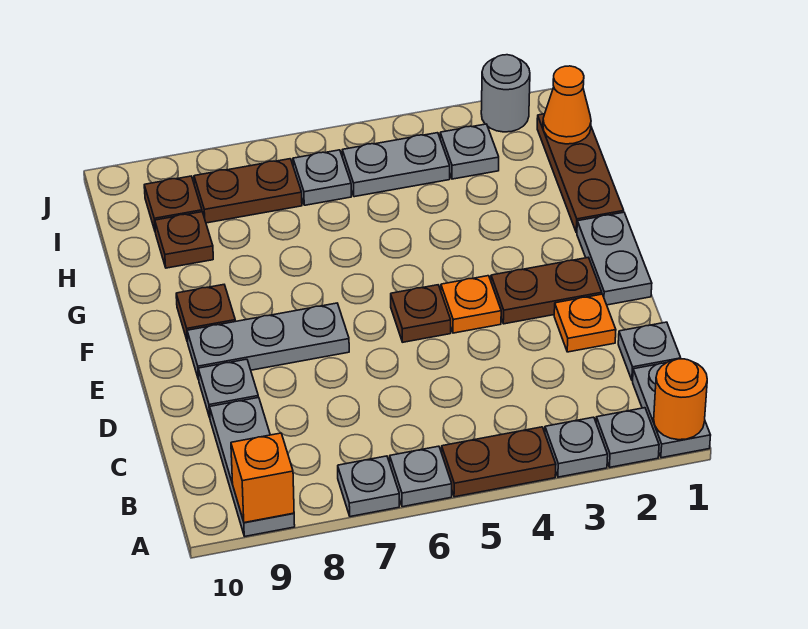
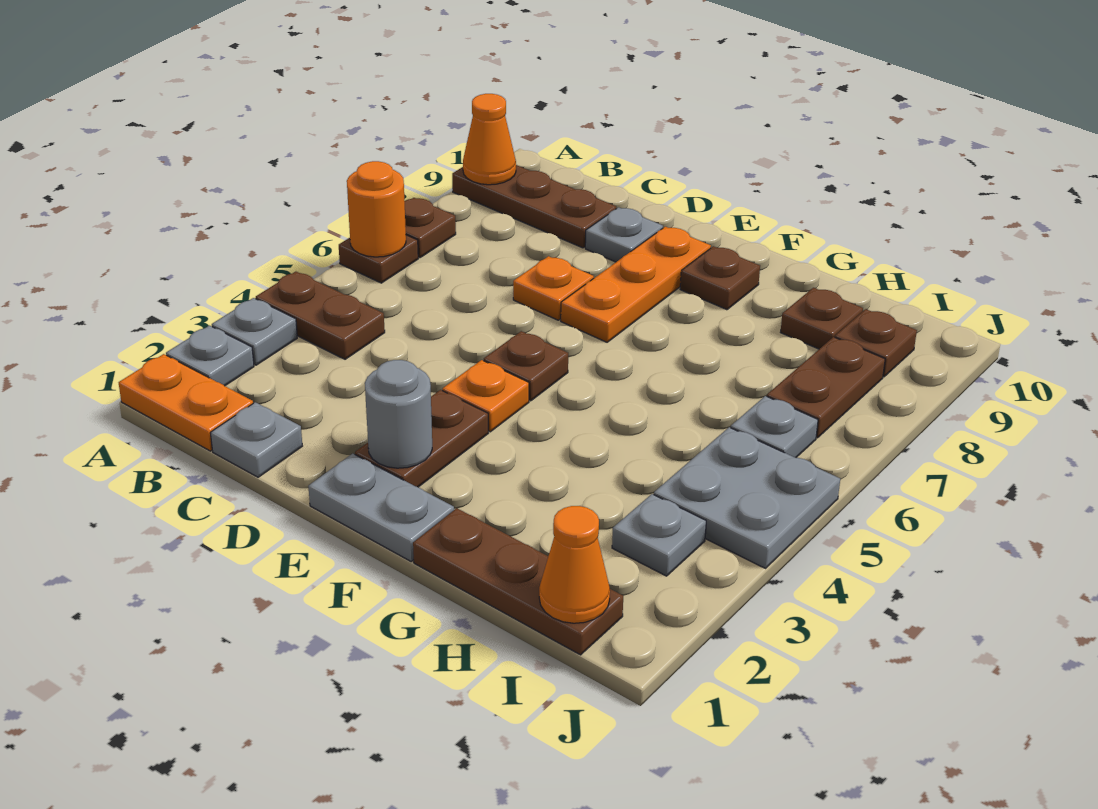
grey plate A1:B1 level 1 -> orange plate A1:B1 level 1
orange round brick A1 level 2 -> orange round brick A6 level 2
brown plate A4:A5 level 1 -> brown plate A4:B4 level 1
grey plate A6 level 1 -> brown plate A6 level 1
grey plate A7 level 1 -> brown plate A7 level 1
grey plate A9:C9 level 1 -> brown plate A9:C9 level 1
orange brick A9 level 2 -> orange cone A9 level 2
orange plate D2 level 1 -> orange plate D7 level 1
grey plate E7:E9 level 1 -> orange plate E7:E9 level 1
grey plate I4:I5 level 1 -> grey plate I4:J5 level 1
grey round brick J2 level 1 -> grey round brick E2 level 2

